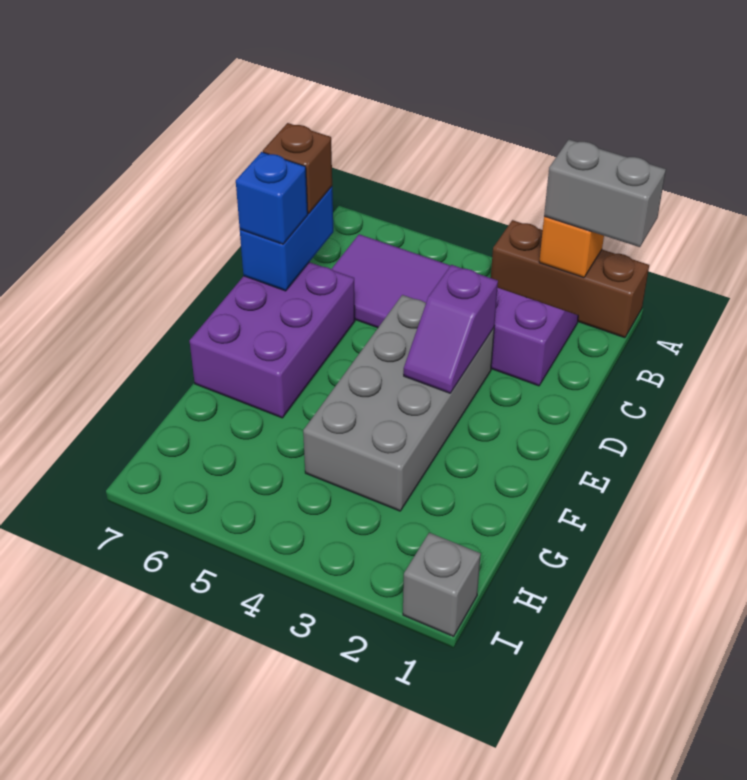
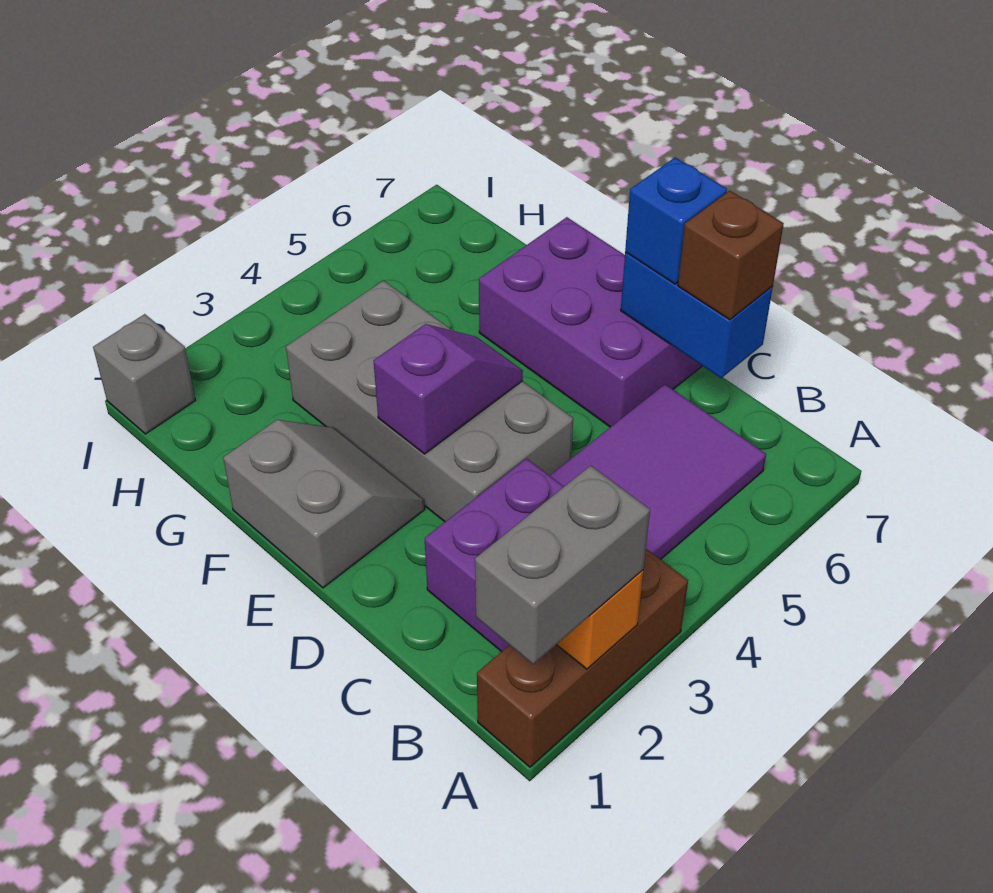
purple slope D3:E3 level 2 top D -> purple slope E3:E4 level 2 top 3
none -> grey slope E1:F2 level 1 top 1

